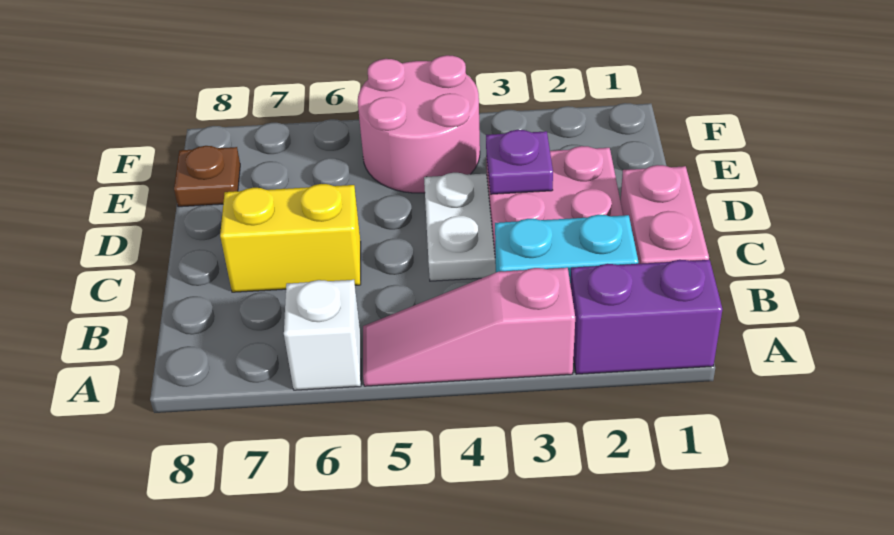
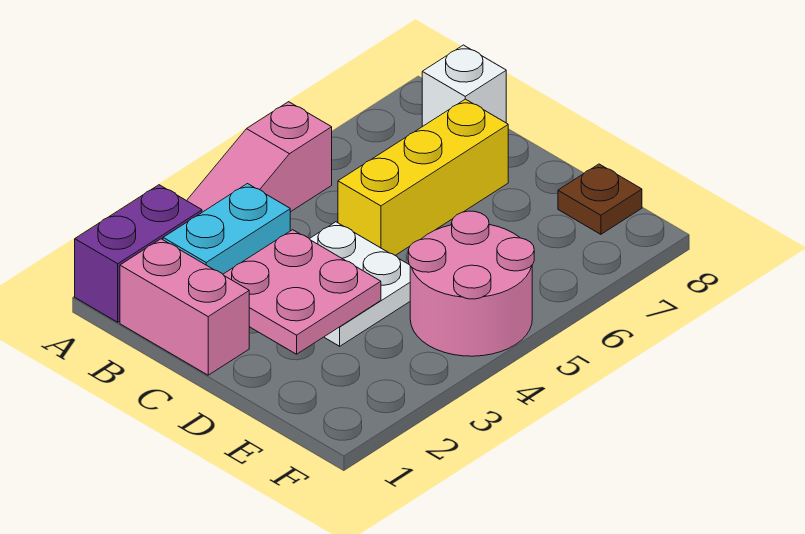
pink slope A3:A5 level 1 top 3 -> pink slope A3:A5 level 1 top 5
white brick A6 level 1 -> white brick B8 level 1
yellow brick C6:C7 level 1 -> yellow brick C5:C7 level 1
purple plate D3 level 3 -> none

